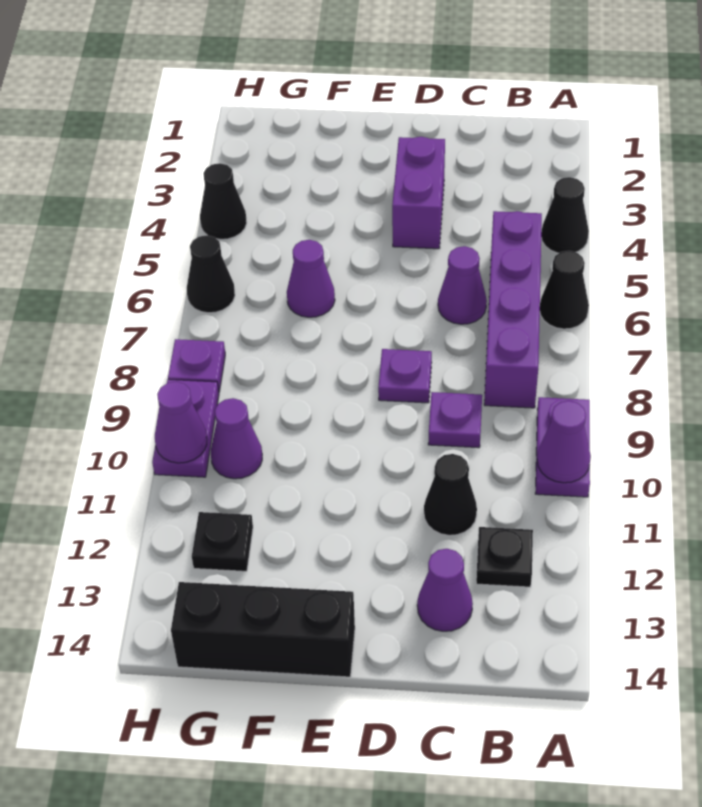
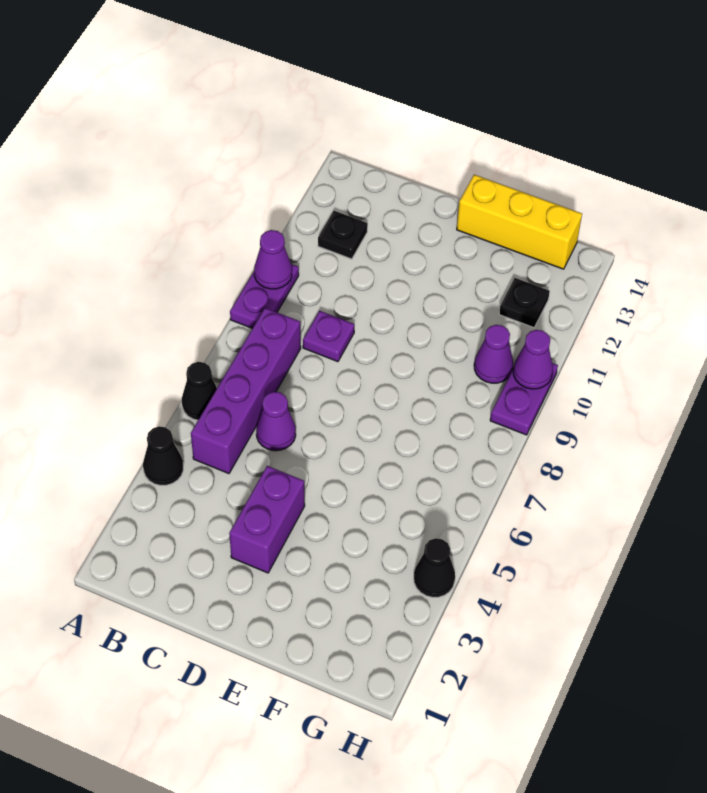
black cone C11 level 1 -> none
purple cone C13 level 1 -> none
purple plate D8 level 1 -> none
black brick E14:G14 level 1 -> yellow brick E14:G14 level 1
purple cone F6 level 1 -> none
black cone H6 level 1 -> none
purple plate H8 level 1 -> none

